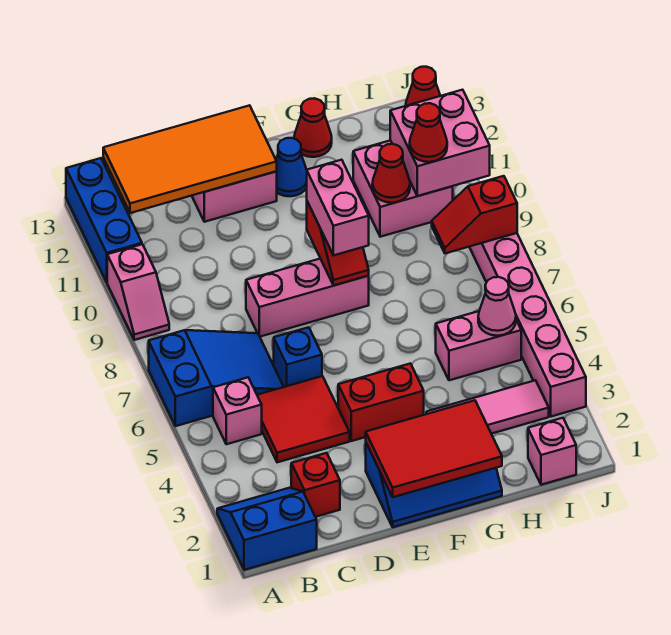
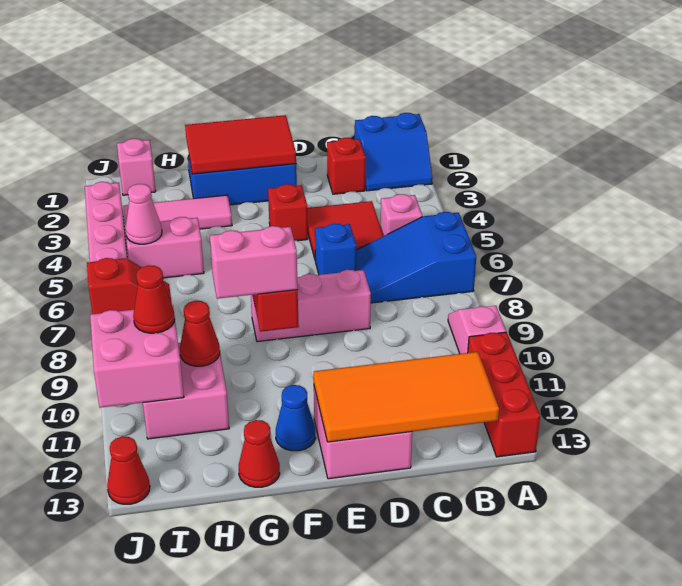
blue brick A11:A13 level 1 -> red brick A11:A13 level 1
red brick E4:F4 level 1 -> red brick E4 level 1
pink brick F8:F9 level 3 -> pink brick F9:G9 level 3

